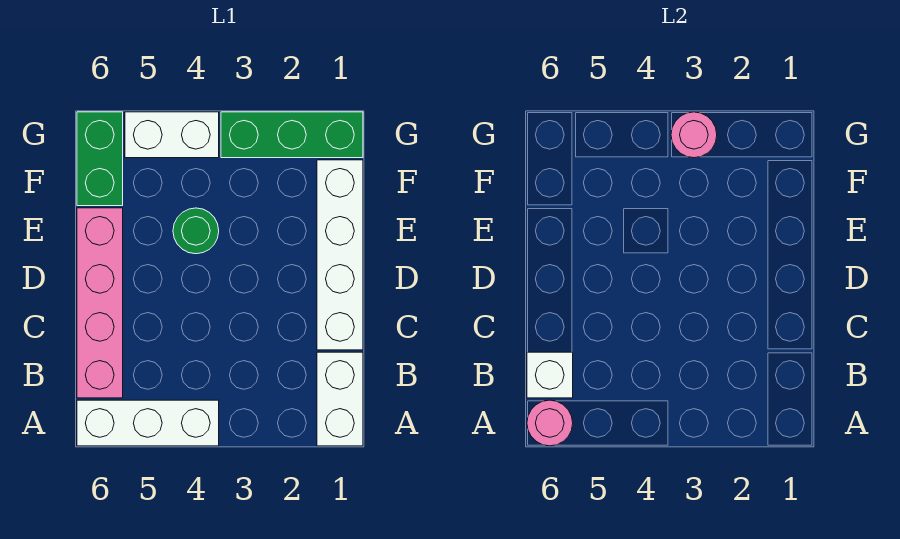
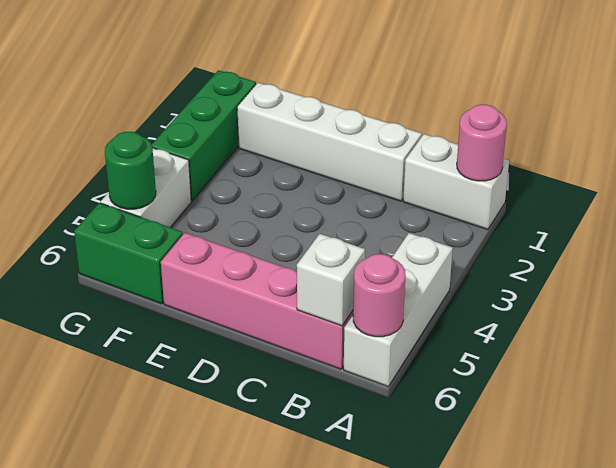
green round brick E4 level 1 -> green round brick G5 level 2
pink round brick G3 level 2 -> pink round brick A1 level 2

